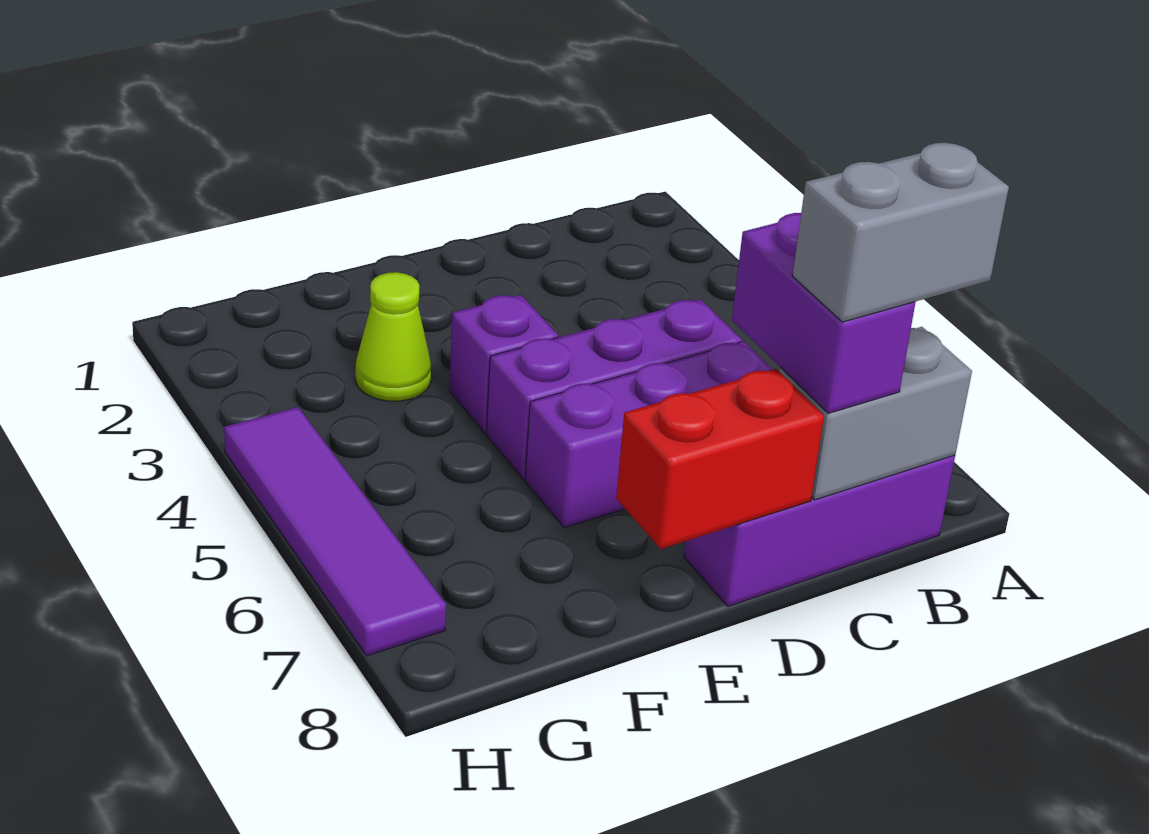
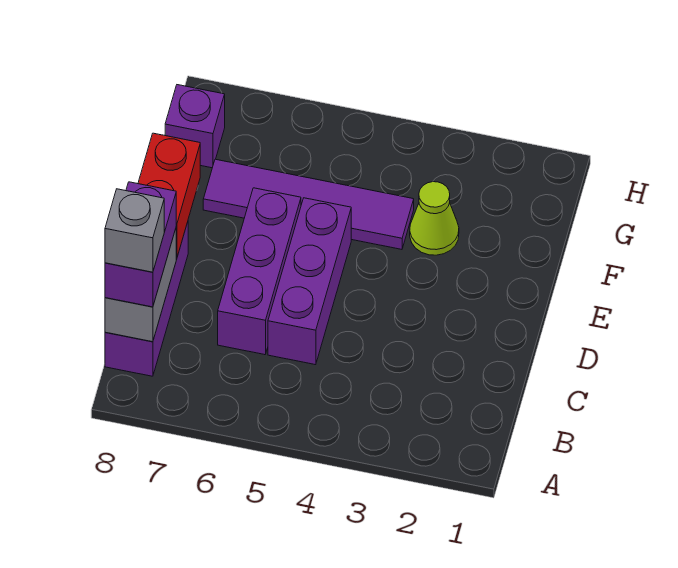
grey brick B8:C8 level 4 -> grey brick B8 level 4
purple brick C7:C8 level 3 -> purple brick B8:C8 level 3
purple brick E4 level 1 -> purple brick G8 level 1
purple tile H4:H7 level 1 -> purple tile F4:F7 level 1

